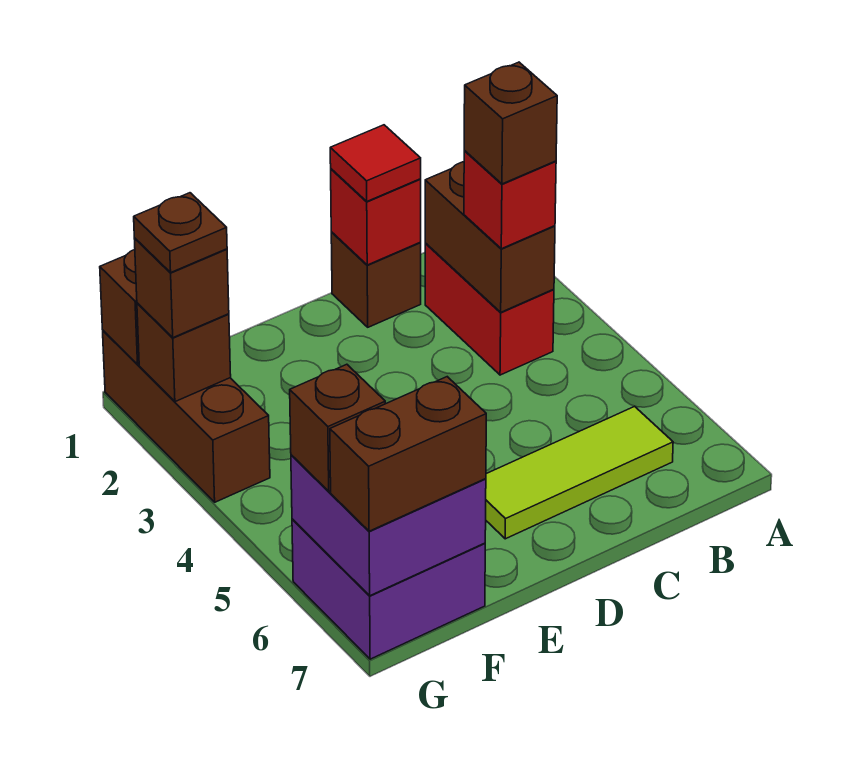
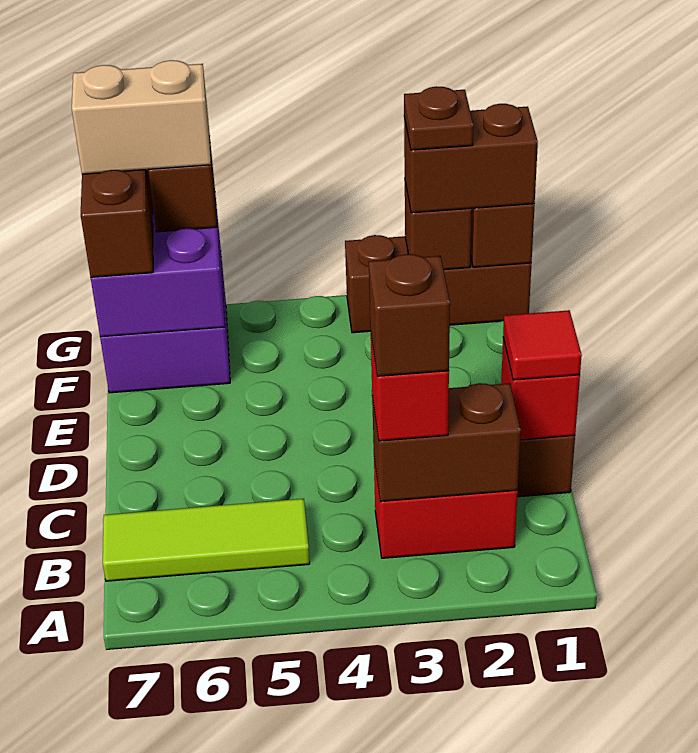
lime tile B6:D6 level 1 -> lime tile B5:B7 level 1
brown brick G2 level 3 -> brown brick G1:G2 level 3
none -> tan brick G6:G7 level 4

